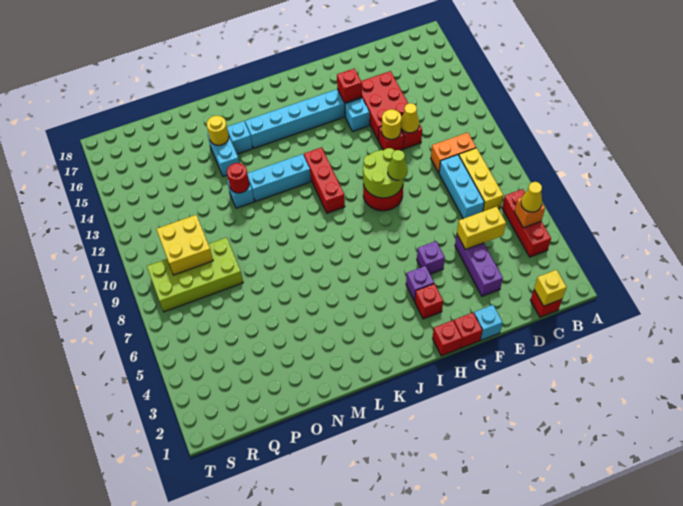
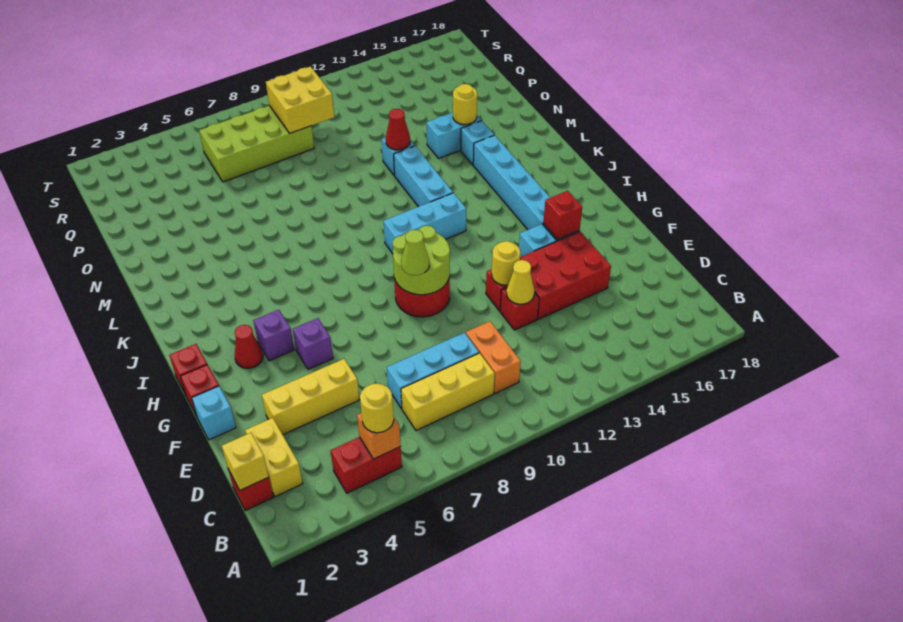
red brick B4:B6 level 1 -> red brick B4:B5 level 1
yellow cone B5 level 3 -> yellow round brick B5 level 3
yellow brick D5:E5 level 2 -> yellow brick C2:D2 level 1
purple brick E3:E5 level 1 -> yellow brick E3:E5 level 1
red brick H3 level 1 -> red cone H3 level 1
red brick J10:J12 level 1 -> cyan brick J10:J12 level 1
red round brick N12 level 2 -> red cone N12 level 2
lime brick P8:S9 level 1 -> lime brick Q6:R9 level 1

